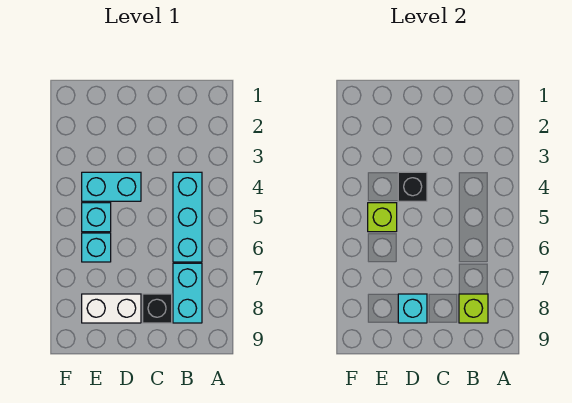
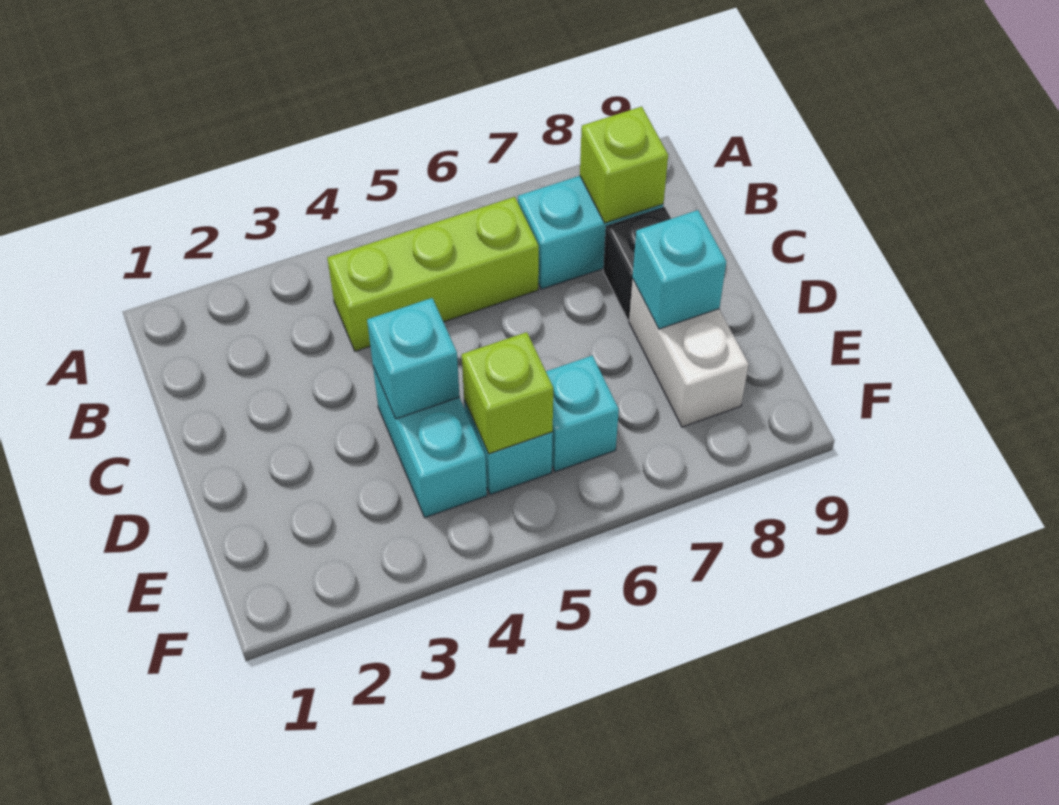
cyan brick B4:B6 level 1 -> lime brick B4:B6 level 1
black brick D4 level 2 -> cyan brick D4 level 2

